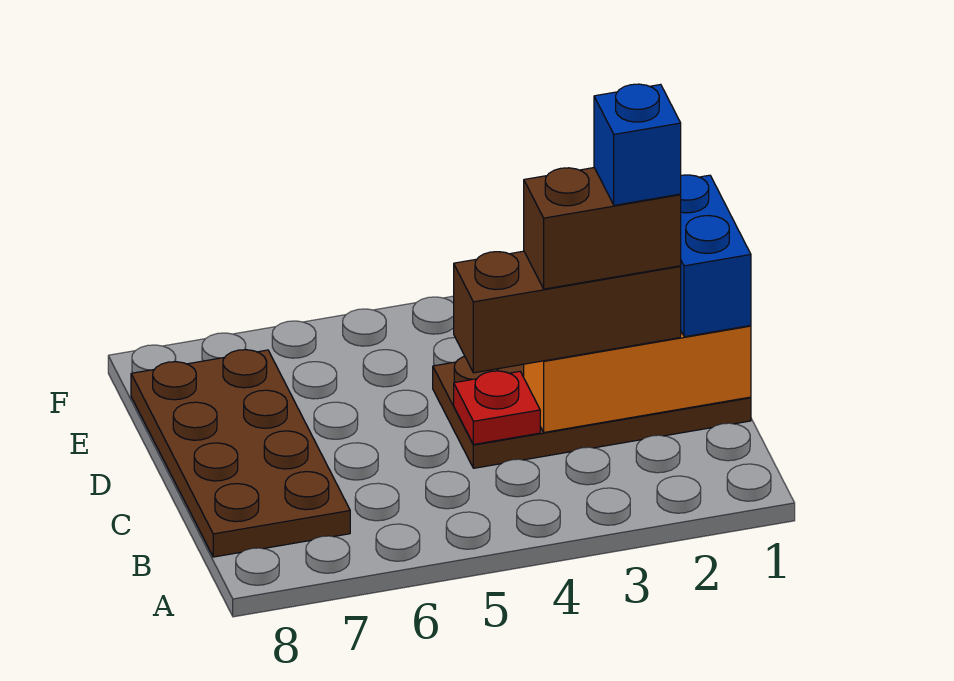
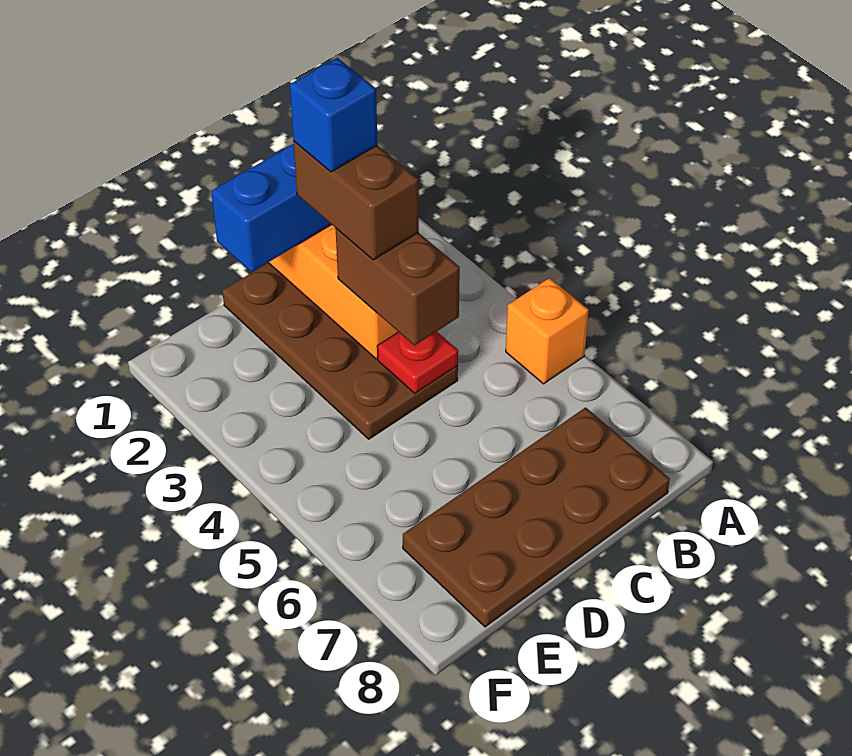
none -> orange brick A5 level 1
brown brick C2:C4 level 3 -> brown brick C3:C4 level 3

